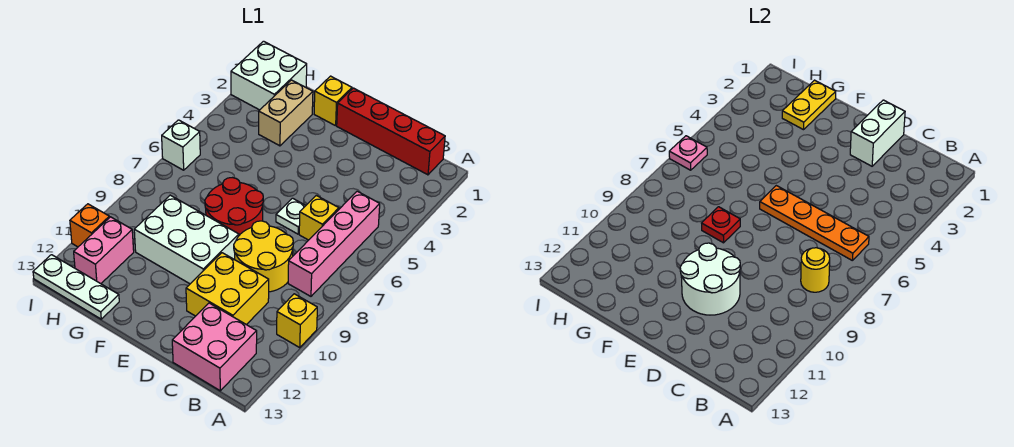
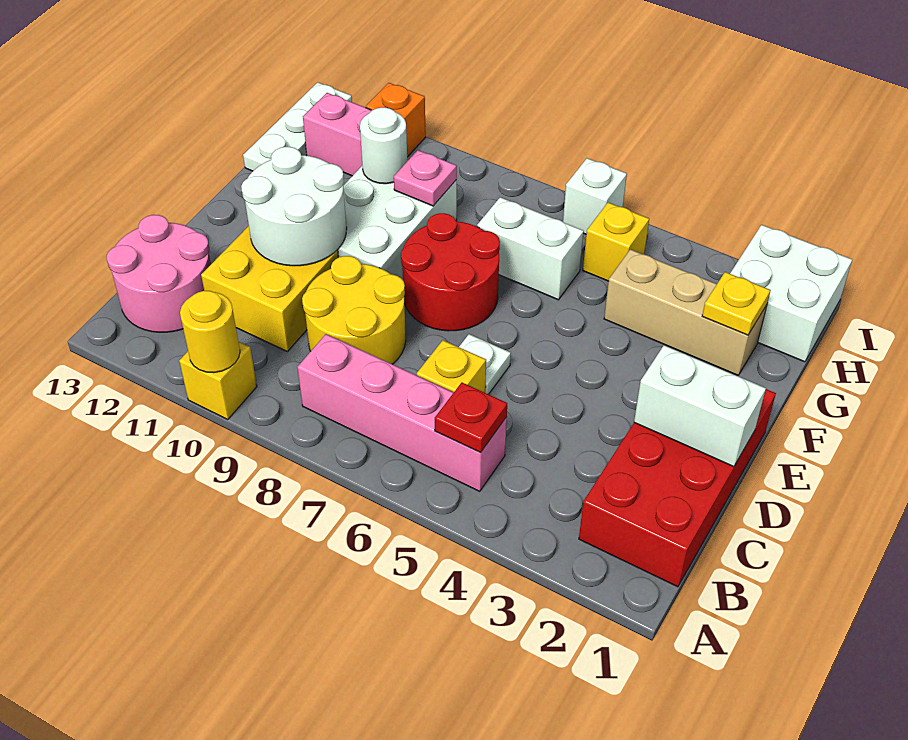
red brick B1:E1 level 1 -> red brick B1:E2 level 1
orange plate B6:E6 level 2 -> none
yellow round brick B8 level 2 -> yellow round brick A10 level 2
pink brick B12:C13 level 1 -> pink round brick B12:C13 level 1
yellow brick F1 level 1 -> yellow brick H5 level 1
red plate F8 level 2 -> red plate B5 level 2
yellow plate G1:G2 level 2 -> yellow plate G2 level 2
tan brick G2:G3 level 1 -> tan brick G2:G4 level 1
none -> white brick G6:G7 level 1
none -> white round brick G10 level 2
pink plate I6 level 2 -> pink plate G9 level 2

